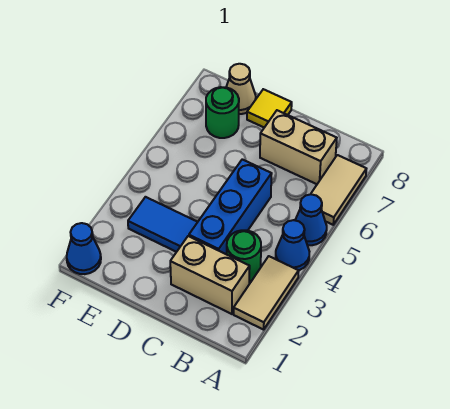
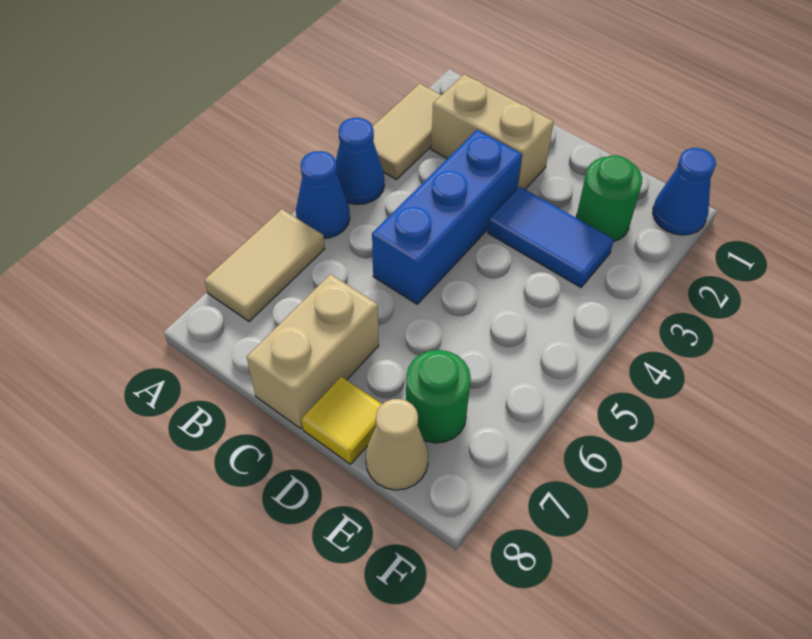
green round brick B3 level 1 -> green round brick E2 level 1
tan brick B7:C7 level 1 -> tan brick C7:C8 level 1

